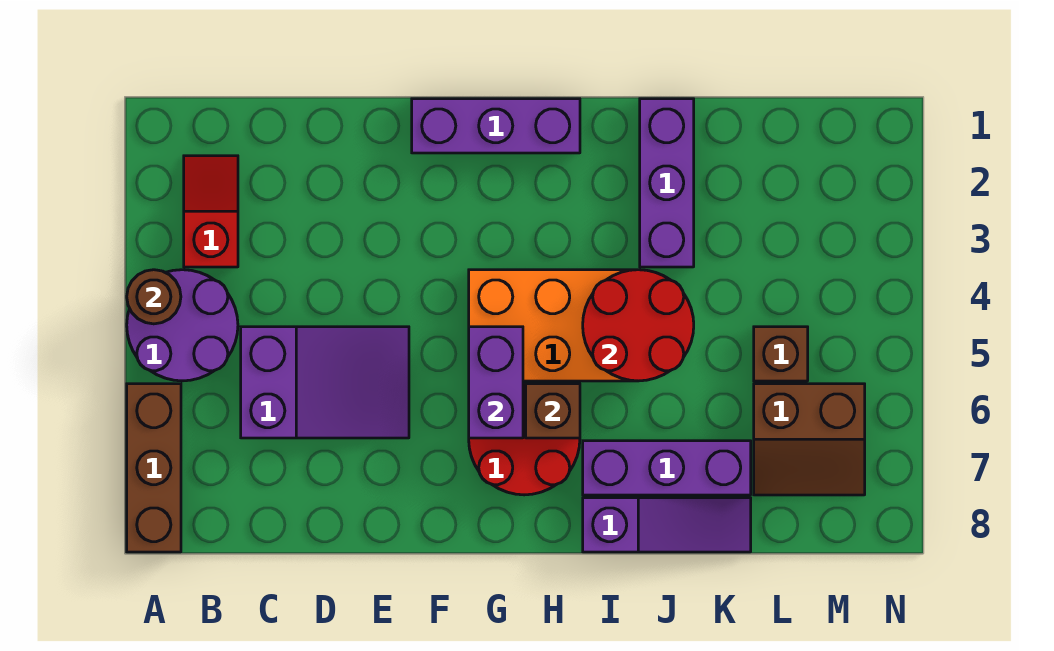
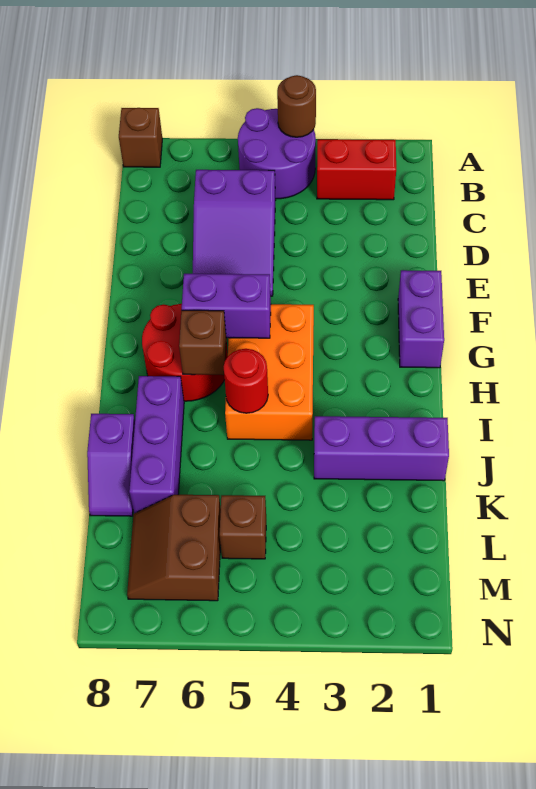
brown brick A6:A8 level 1 -> brown brick A8 level 1
red slope B2:B3 level 1 top 3 -> red brick B2:B3 level 1
purple brick F1:H1 level 1 -> purple brick F1:G1 level 1
red round brick I4:J5 level 2 -> red round brick I5 level 2
purple slope I8:K8 level 1 top I -> purple slope J8:K8 level 1 top J

